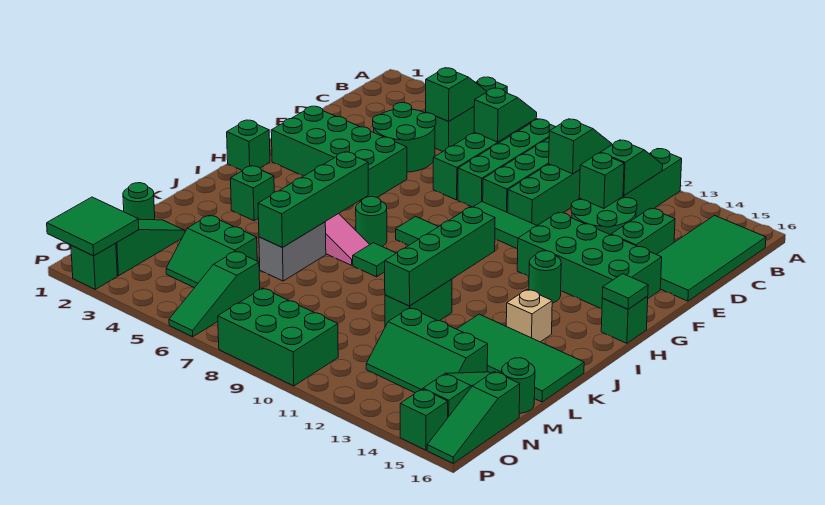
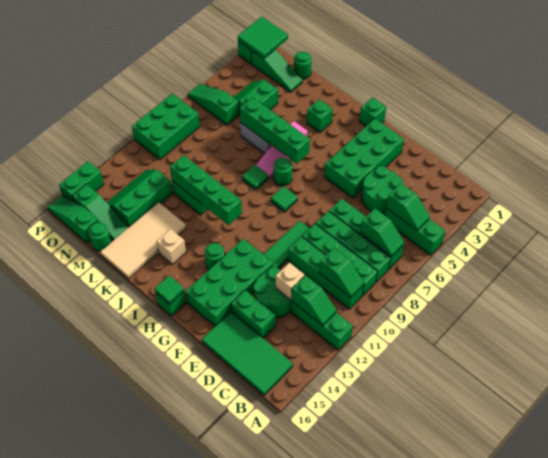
green brick D12 level 2 -> tan brick D12 level 2
green tile K13:L16 level 1 -> tan tile K13:L16 level 1
green brick P15 level 1 -> green brick P14:P15 level 1

